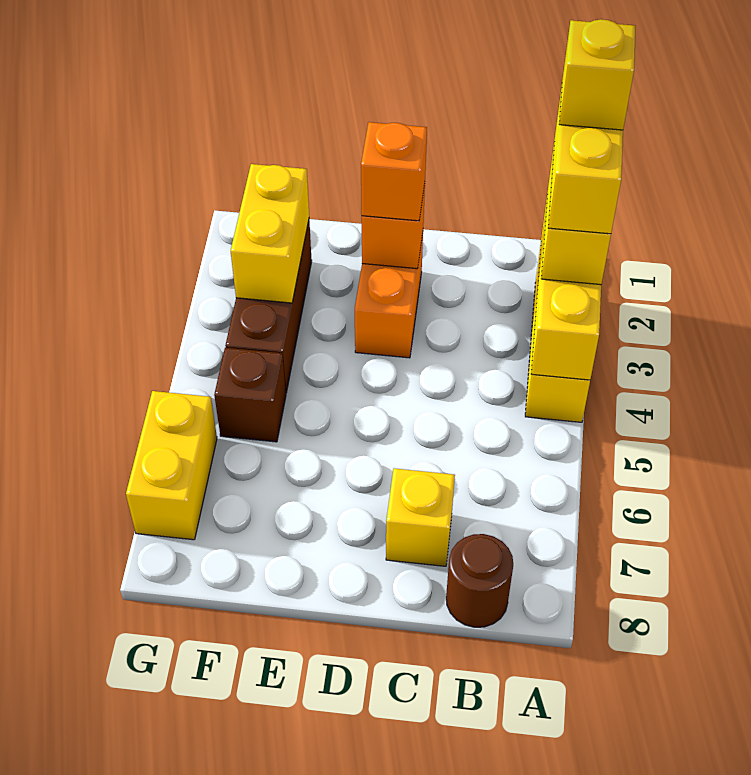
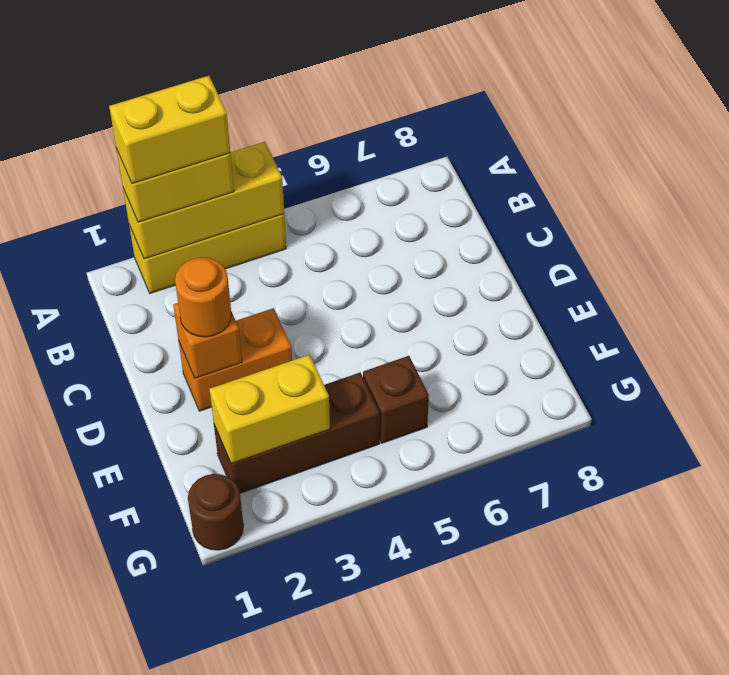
yellow brick A2 level 5 -> none
brown round brick B8 level 1 -> brown round brick G1 level 1
yellow brick C7 level 1 -> none
orange brick D2 level 3 -> orange round brick D2 level 3
yellow brick G6:G7 level 1 -> none

